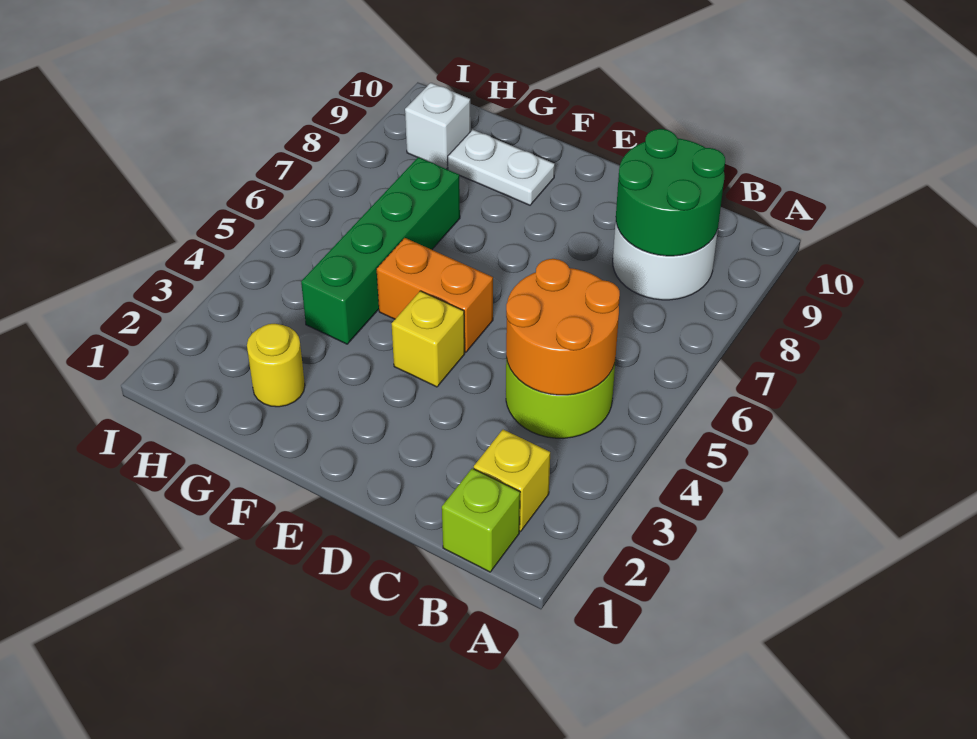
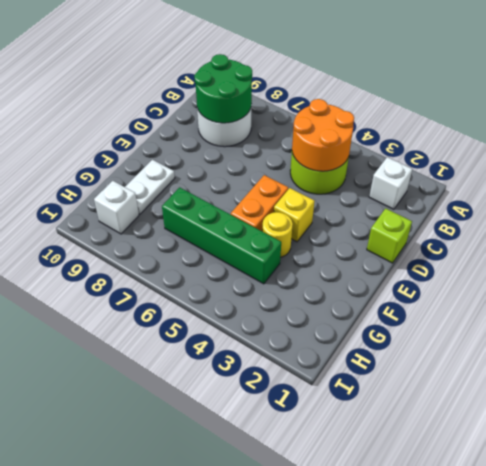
lime brick B1 level 1 -> lime brick D1 level 1
yellow brick B2 level 1 -> white brick B2 level 1
yellow round brick G2 level 1 -> yellow round brick F4 level 1

